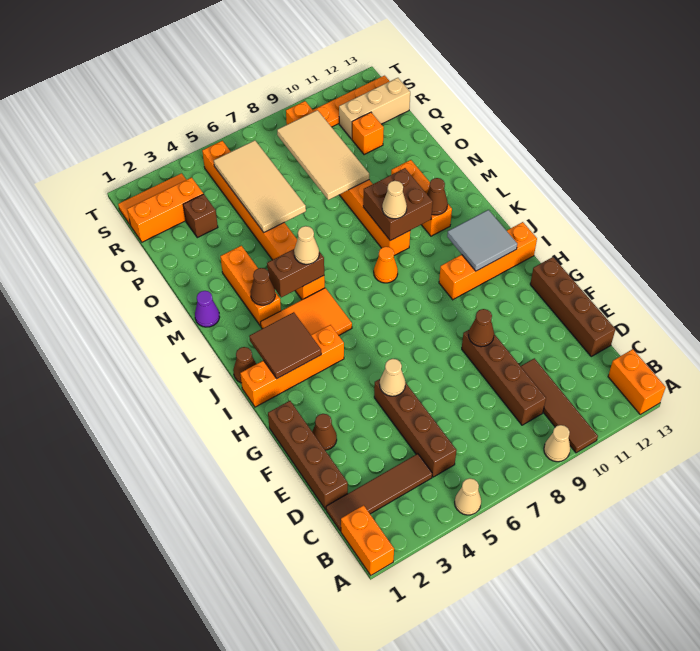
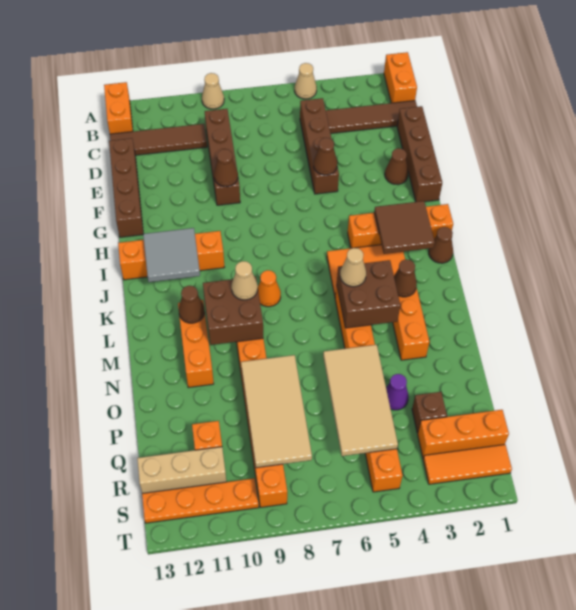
brown tile A10:D10 level 1 -> brown tile C10:C13 level 1
tan cone F5 level 2 -> brown cone F5 level 2
brown brick L4:L5 level 2 -> brown brick L4:M5 level 2
purple cone M1 level 1 -> purple cone P4 level 1

